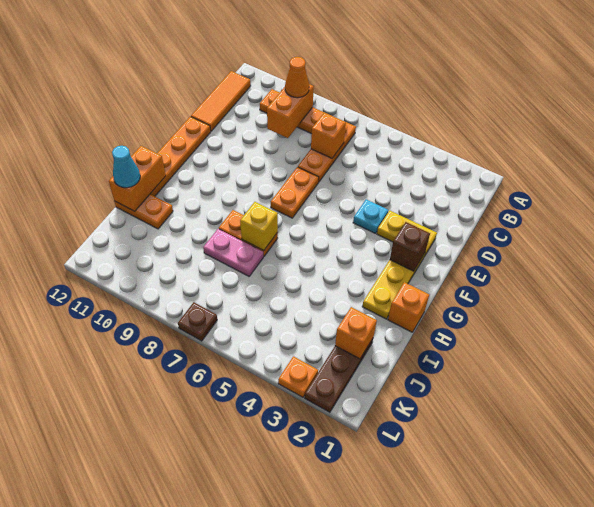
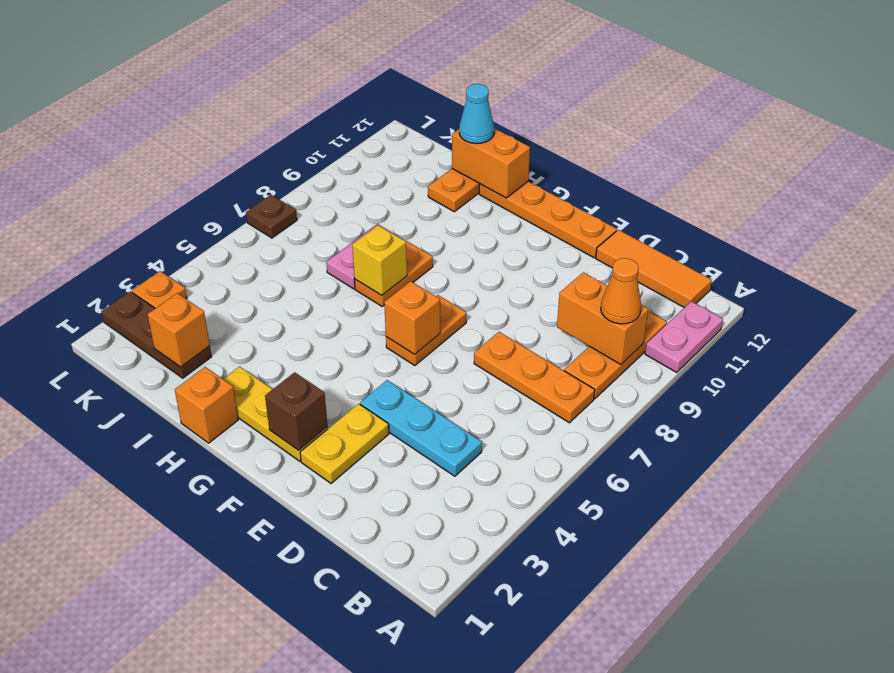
none -> pink plate A10:A11 level 1
orange brick C7 level 2 -> orange brick F6 level 2
cyan plate E4 level 1 -> cyan plate C4:E4 level 1
orange plate E7:F7 level 1 -> orange plate F6:F7 level 1

